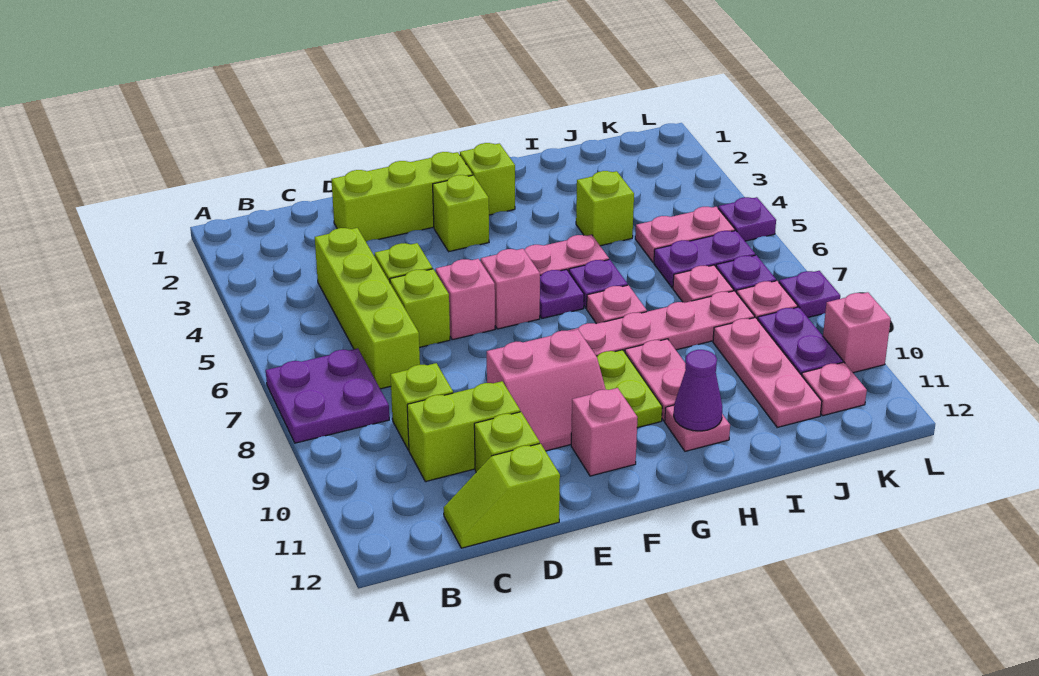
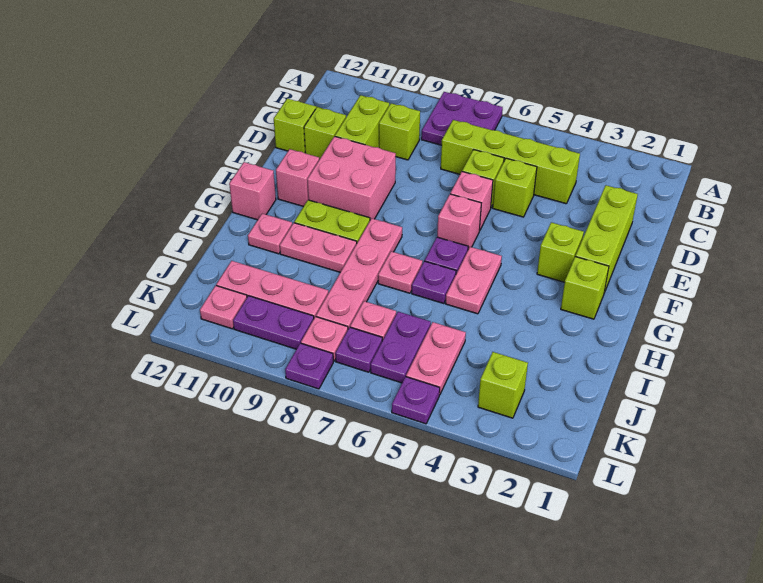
pink slope E9:F10 level 1 top 9 -> pink brick E9:F10 level 1
purple cone H11 level 2 -> none
lime brick I4 level 1 -> lime brick K3 level 1
pink brick L10 level 1 -> pink brick G12 level 1

